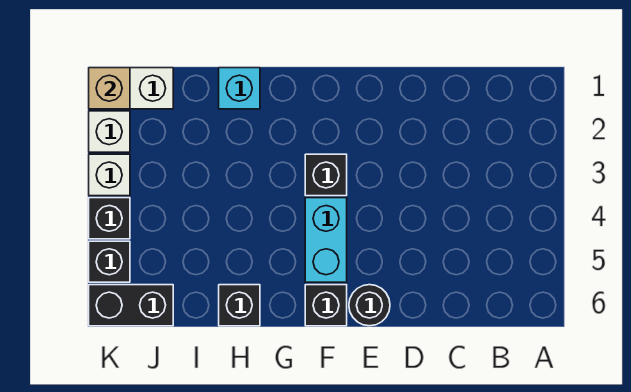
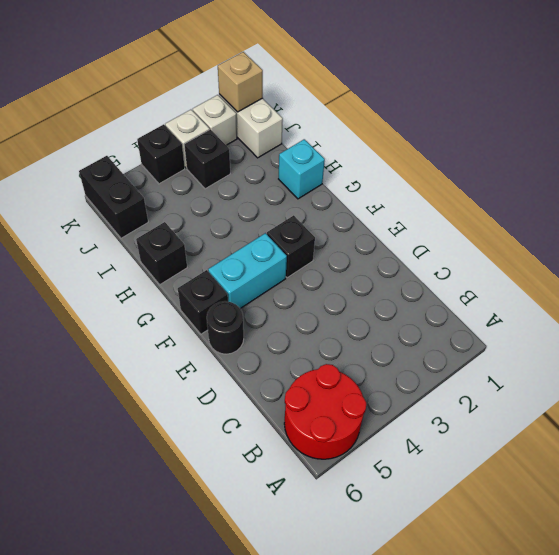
none -> red round brick A5:B6 level 1
black brick K5 level 1 -> black brick J3 level 1

